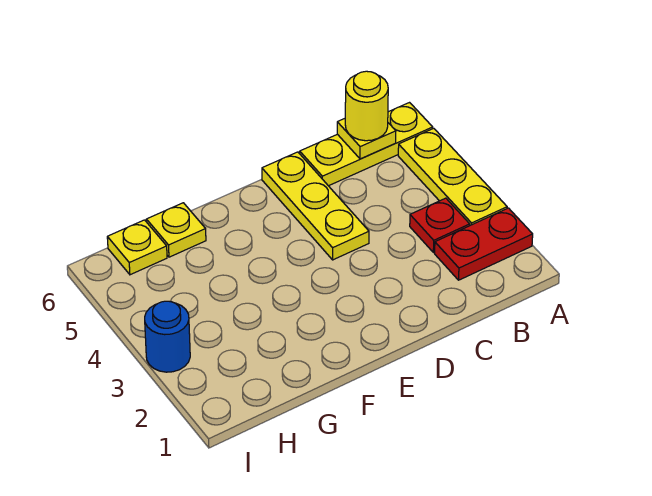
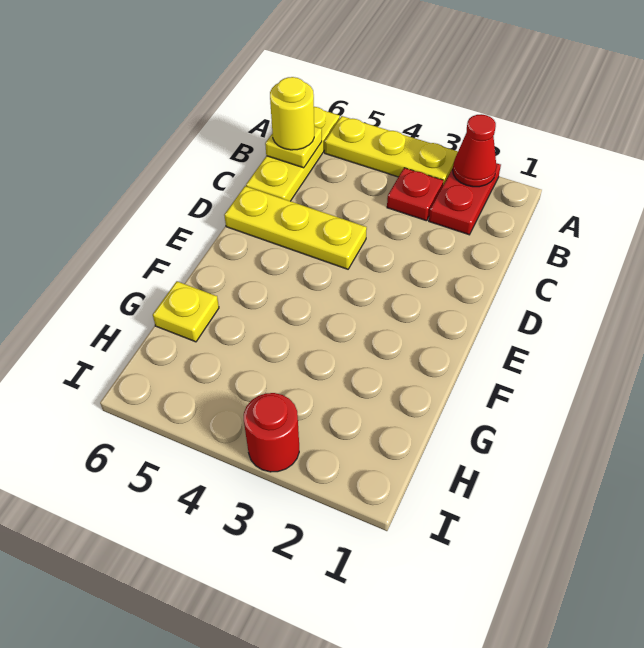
none -> red cone A2 level 2
yellow plate H6 level 1 -> none
blue round brick I3 level 1 -> red round brick I3 level 1

